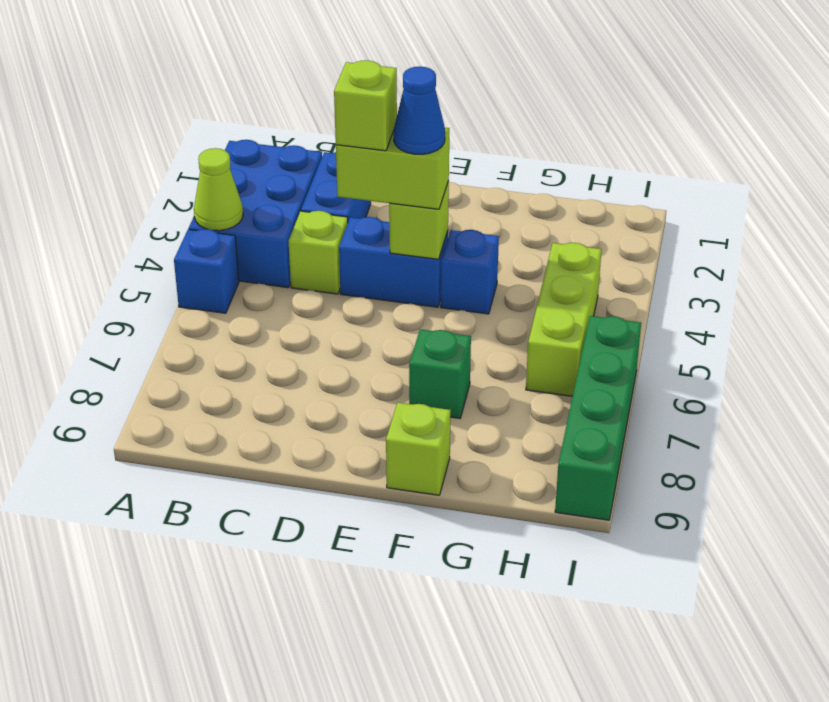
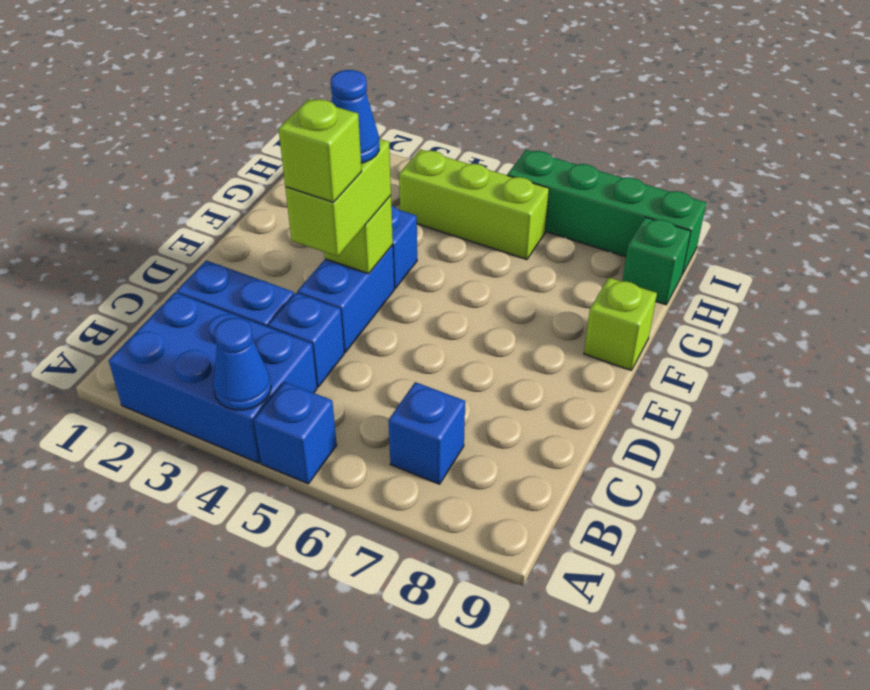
lime cone A4 level 2 -> blue cone A4 level 2
none -> blue brick B7 level 1
lime brick C4 level 1 -> blue brick C4 level 1
green brick F7 level 1 -> green brick H9 level 1

